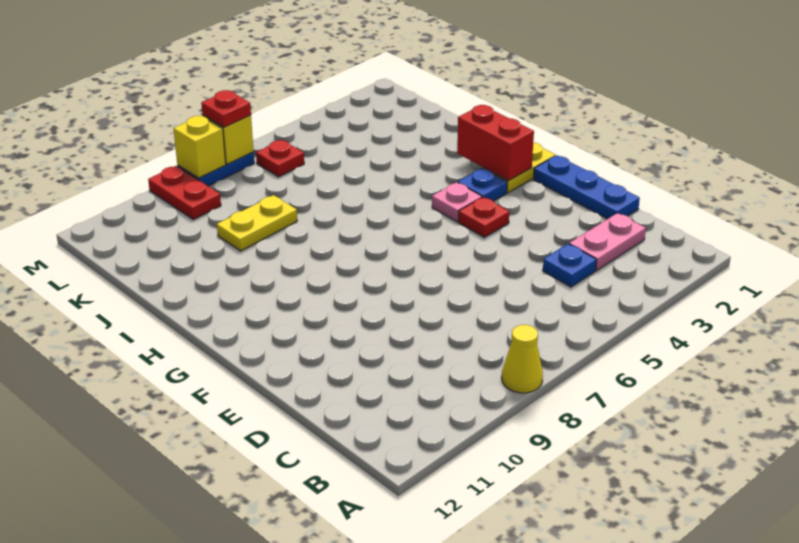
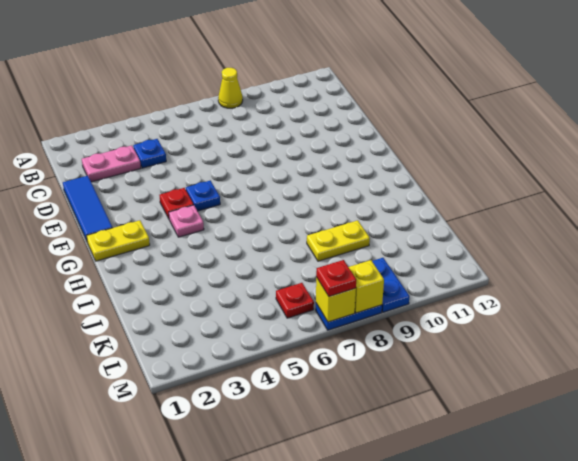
blue plate D1:F1 level 1 -> blue tile D1:F1 level 1
red brick G2:H2 level 2 -> none
blue plate G3 level 1 -> blue plate F5 level 1
red plate L9:M9 level 1 -> blue plate L9:M9 level 1

